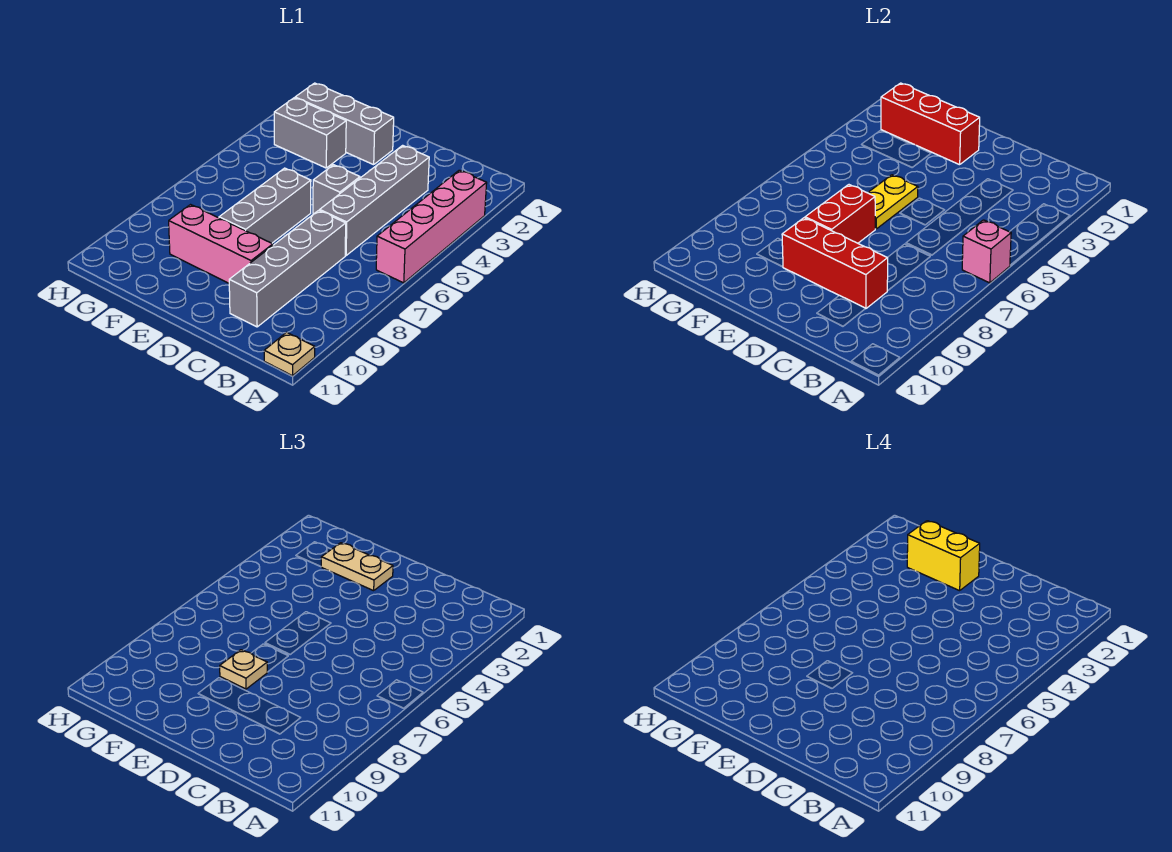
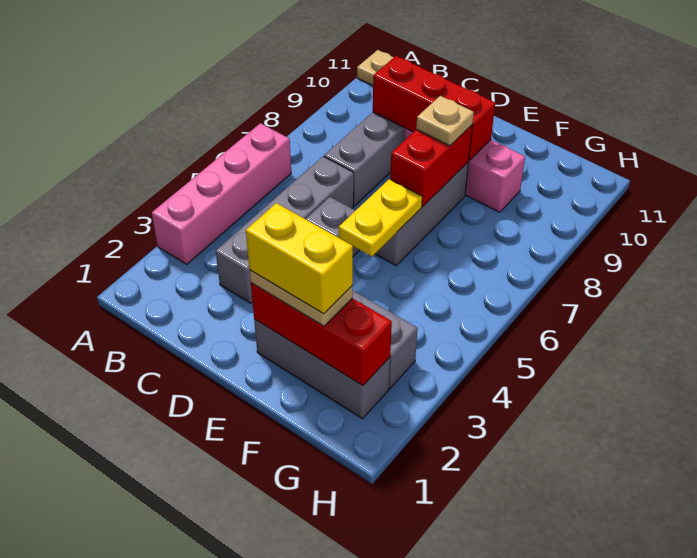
pink brick A6 level 2 -> none

